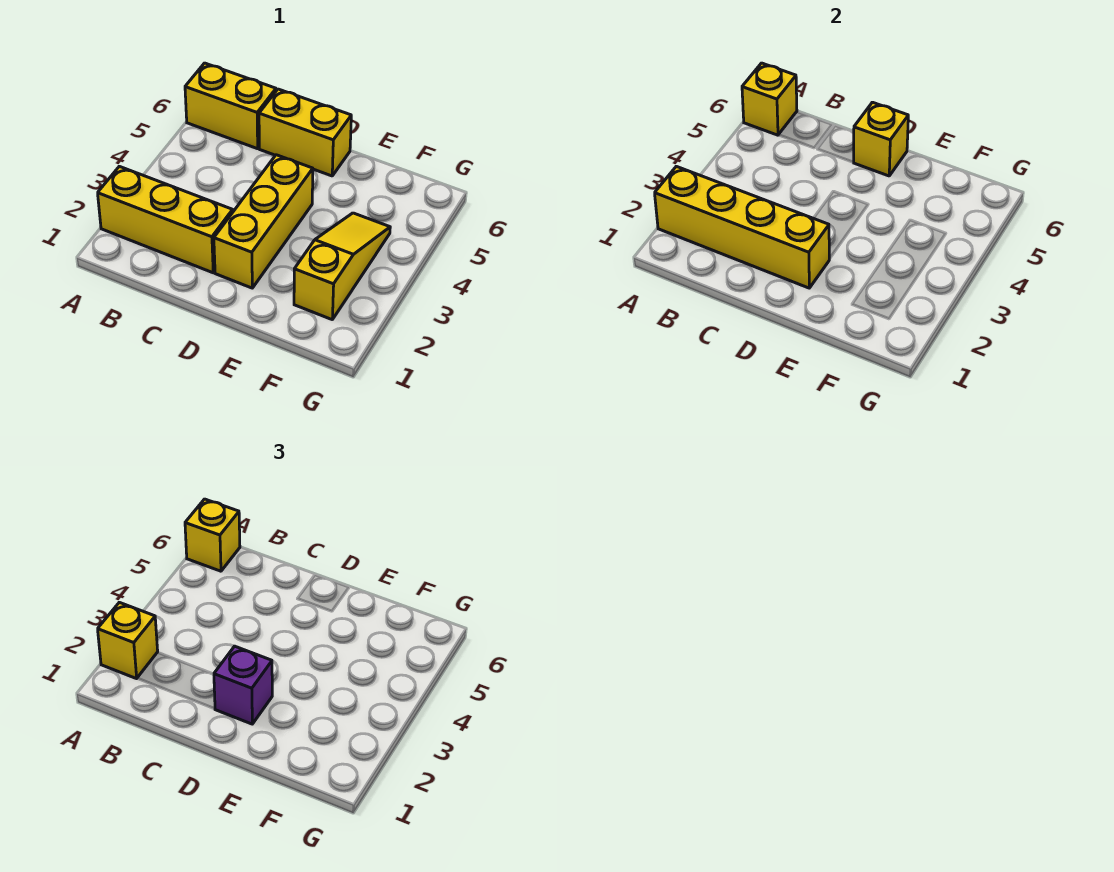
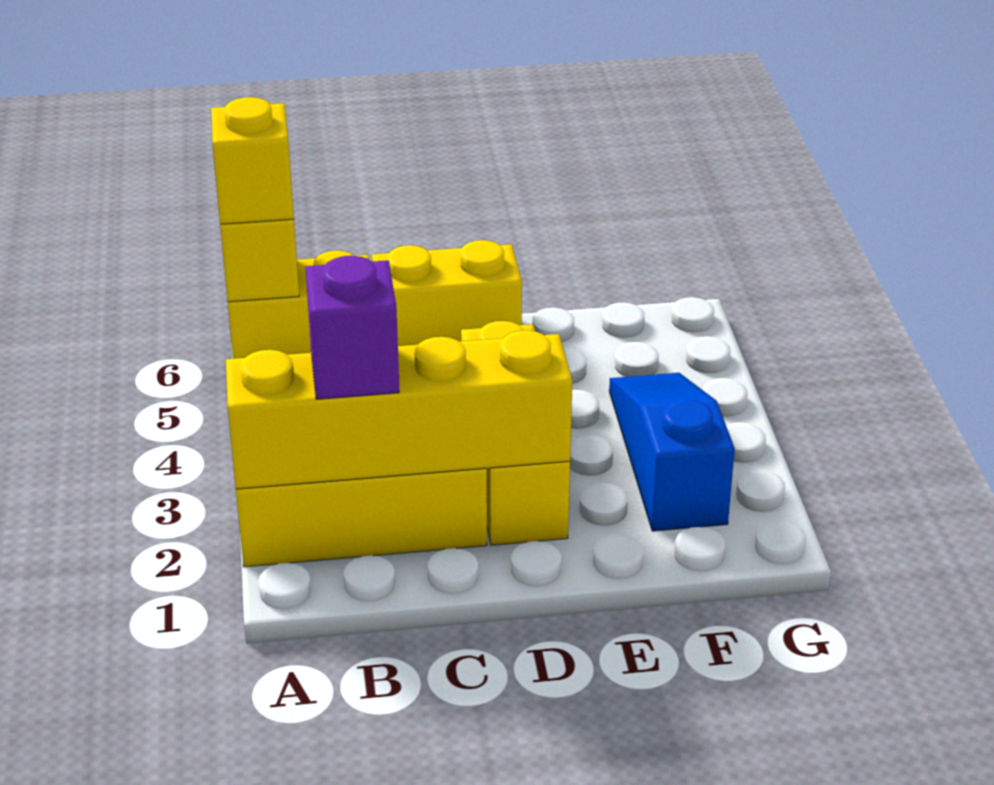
yellow brick A2 level 3 -> none
purple brick D2 level 3 -> purple brick B2 level 3
yellow brick D6 level 2 -> none
yellow slope F2:F4 level 1 top 2 -> blue slope F2:F4 level 1 top 2

